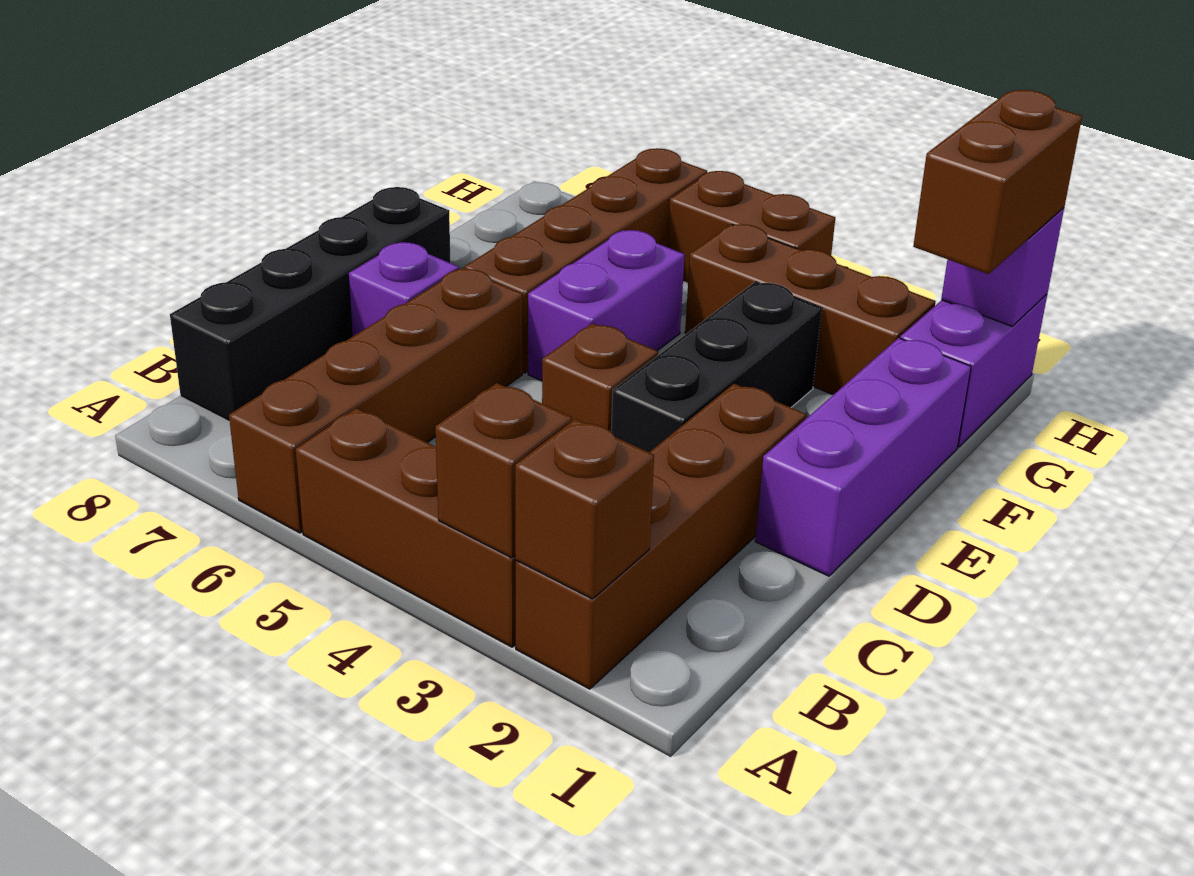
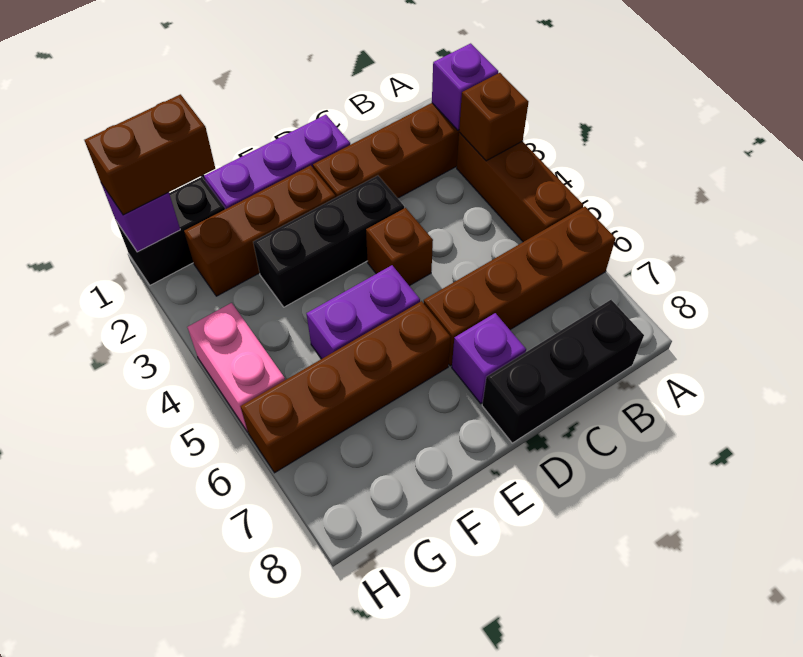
brown brick A2 level 2 -> purple brick A2 level 2
black brick B8:E8 level 1 -> black brick B8:D8 level 1
purple brick G1:H1 level 1 -> black brick G1:H1 level 1
brown brick G2:G4 level 1 -> brown brick E2:G2 level 1
brown brick H4:H5 level 1 -> pink brick H4:H5 level 1

